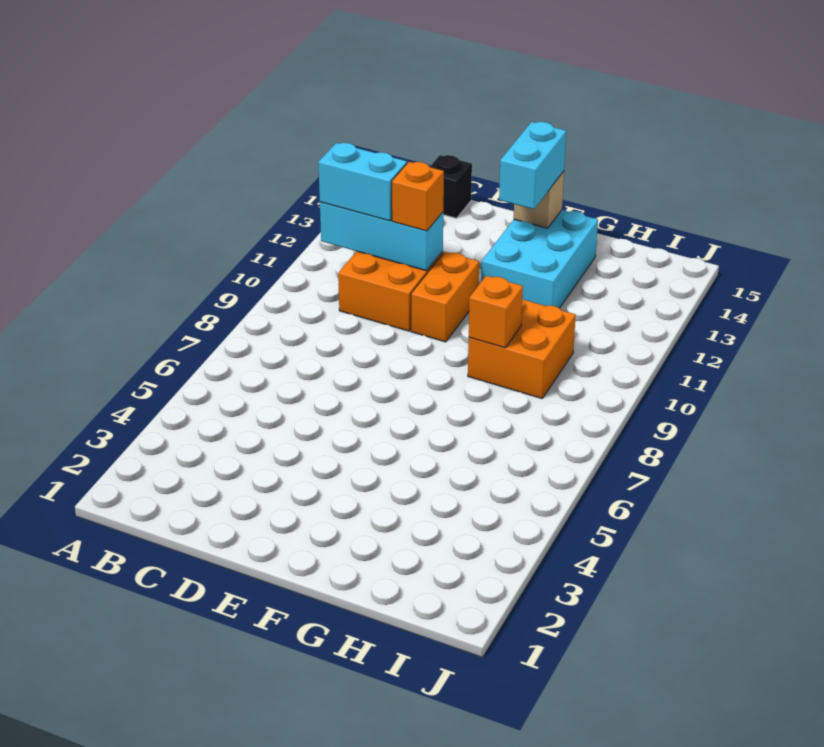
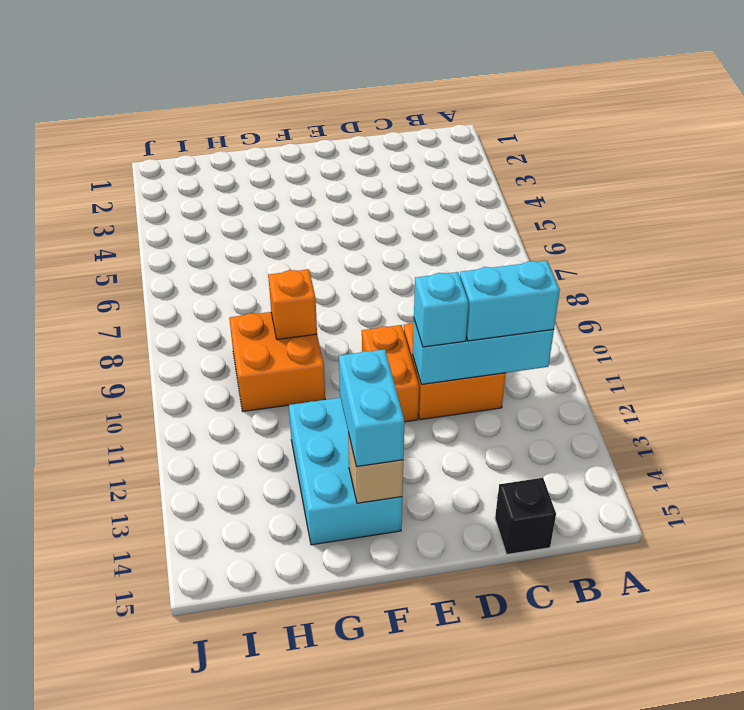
orange brick D11 level 3 -> cyan brick D11 level 3

